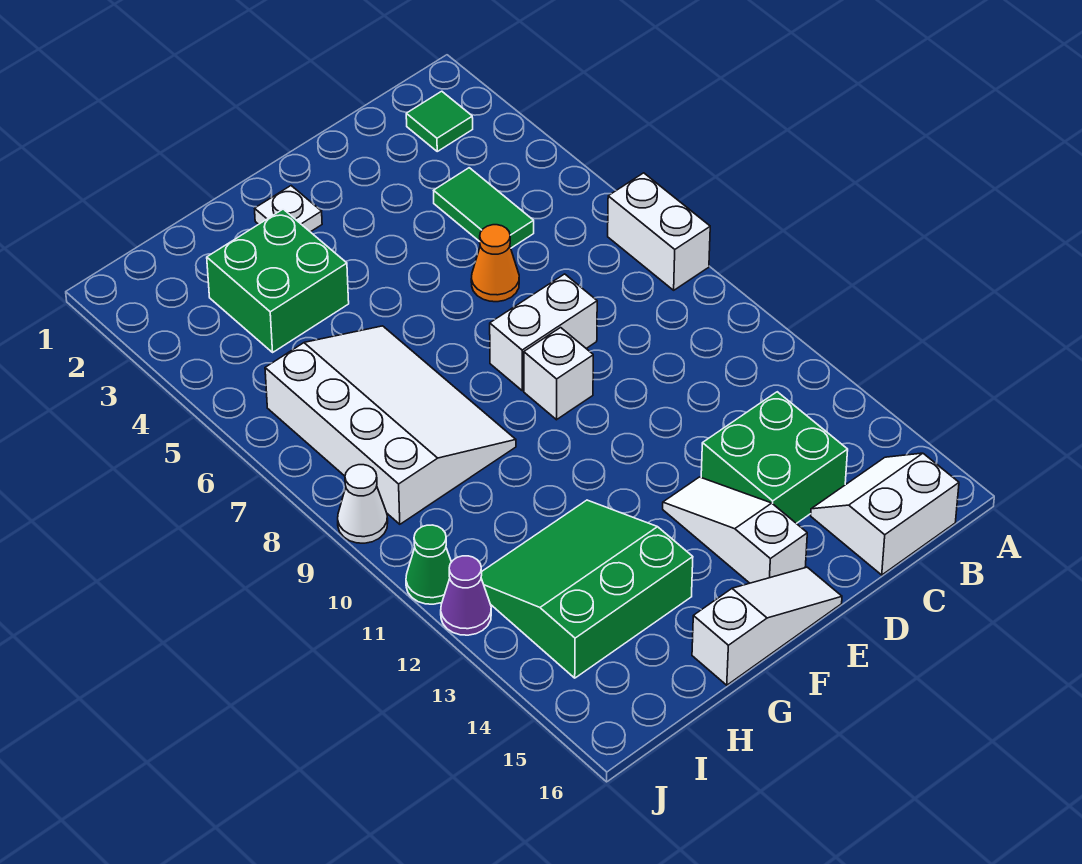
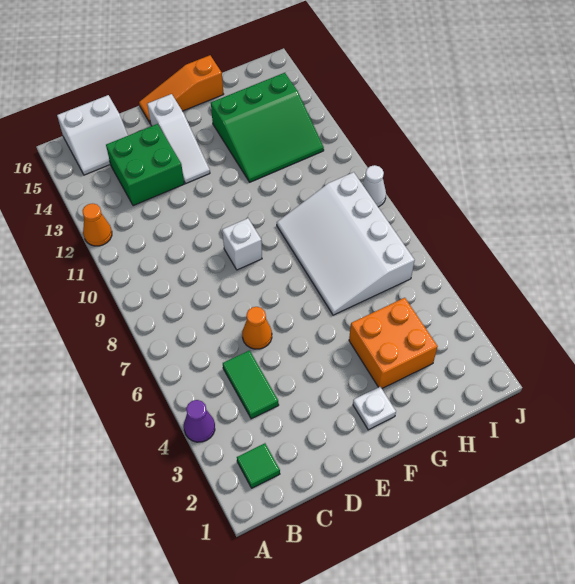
white brick A7:A8 level 1 -> none
none -> orange cone A12 level 1
white brick D8:E8 level 1 -> none
white slope E16:G16 level 1 top G -> orange slope E16:G16 level 1 top G
green brick G3:H4 level 1 -> orange brick G3:H4 level 1
green cone J11 level 1 -> none
purple cone J12 level 1 -> purple cone A4 level 1

